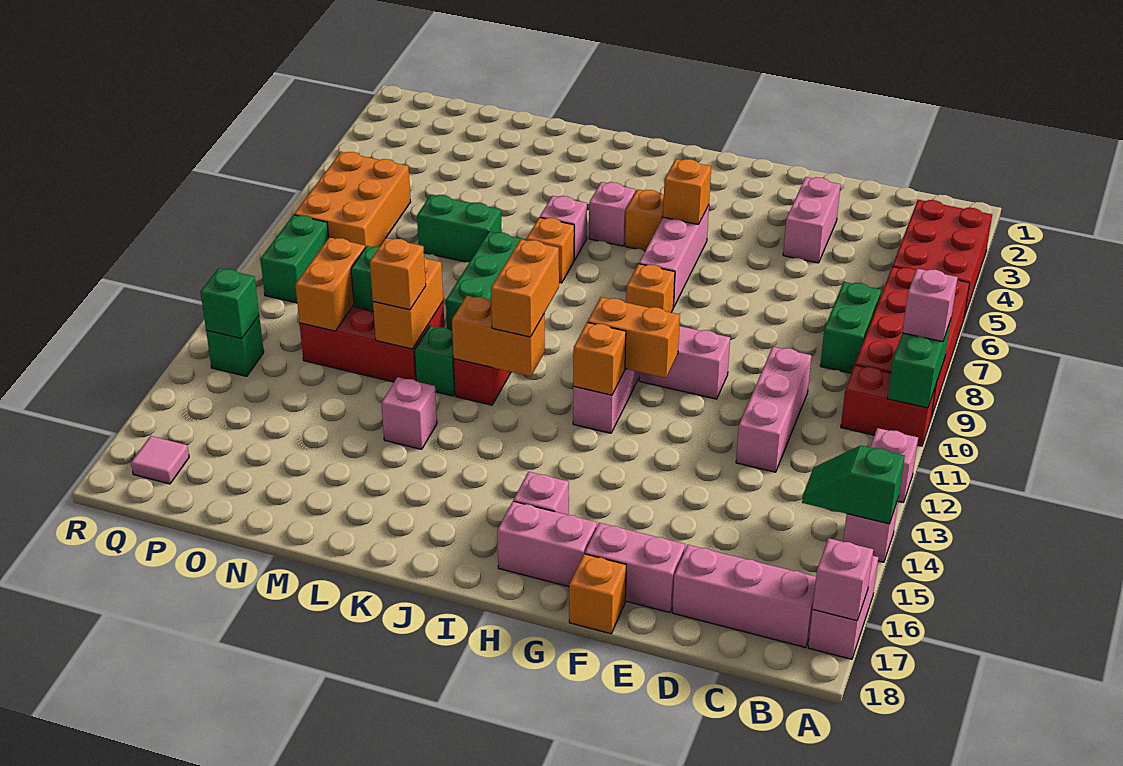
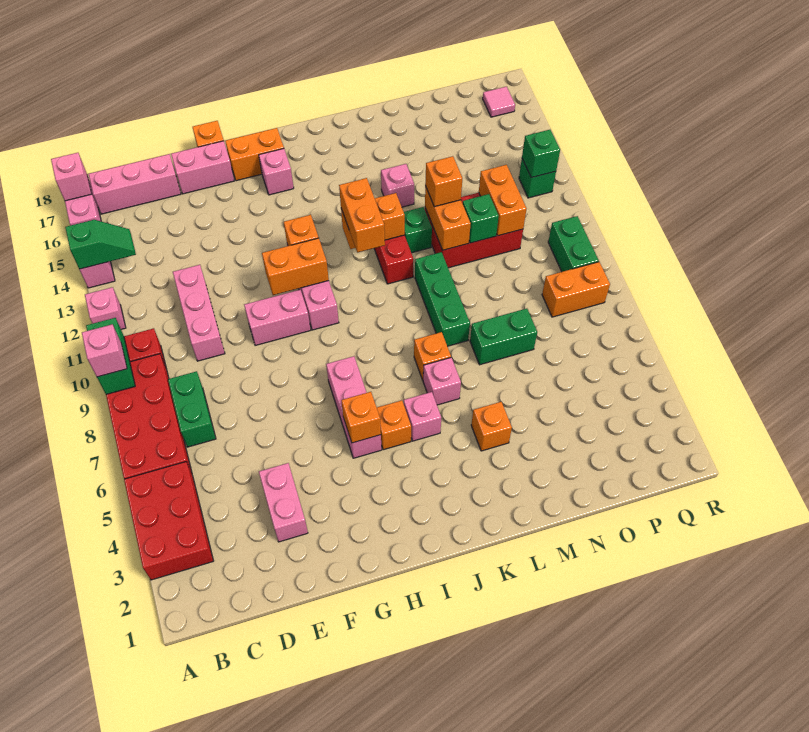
pink brick G17:H17 level 1 -> orange brick G17:H17 level 1
orange brick H8 level 1 -> orange brick L4 level 1
orange brick P6:Q8 level 1 -> orange brick P8:Q8 level 1

